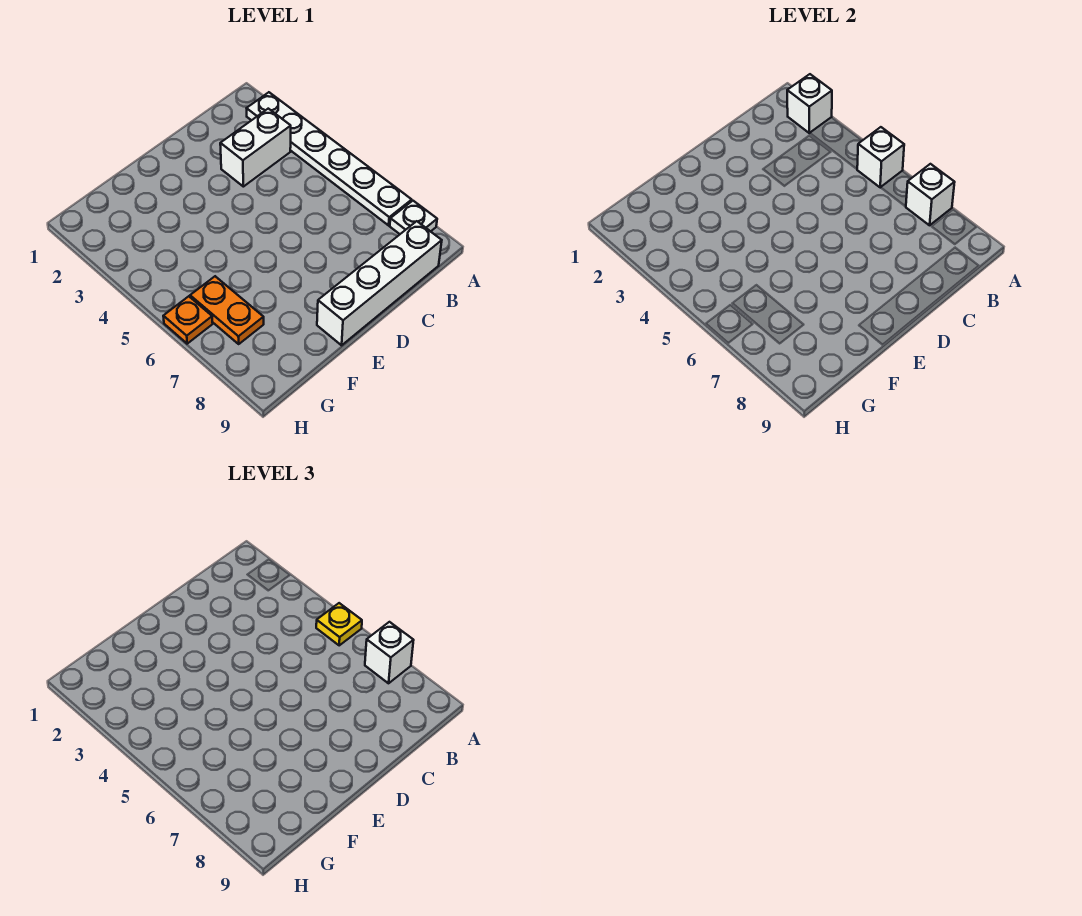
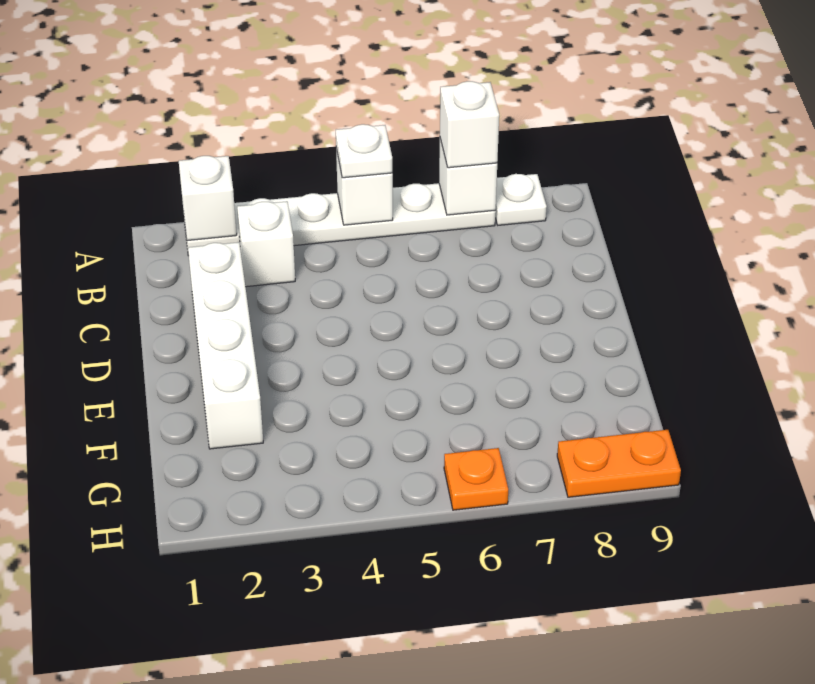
yellow plate A5 level 3 -> white plate A5 level 3
white brick B3:C3 level 1 -> white brick B3 level 1
white brick B9:E9 level 1 -> white brick C2:F2 level 1
orange plate G6:G7 level 1 -> orange plate H8:H9 level 1

